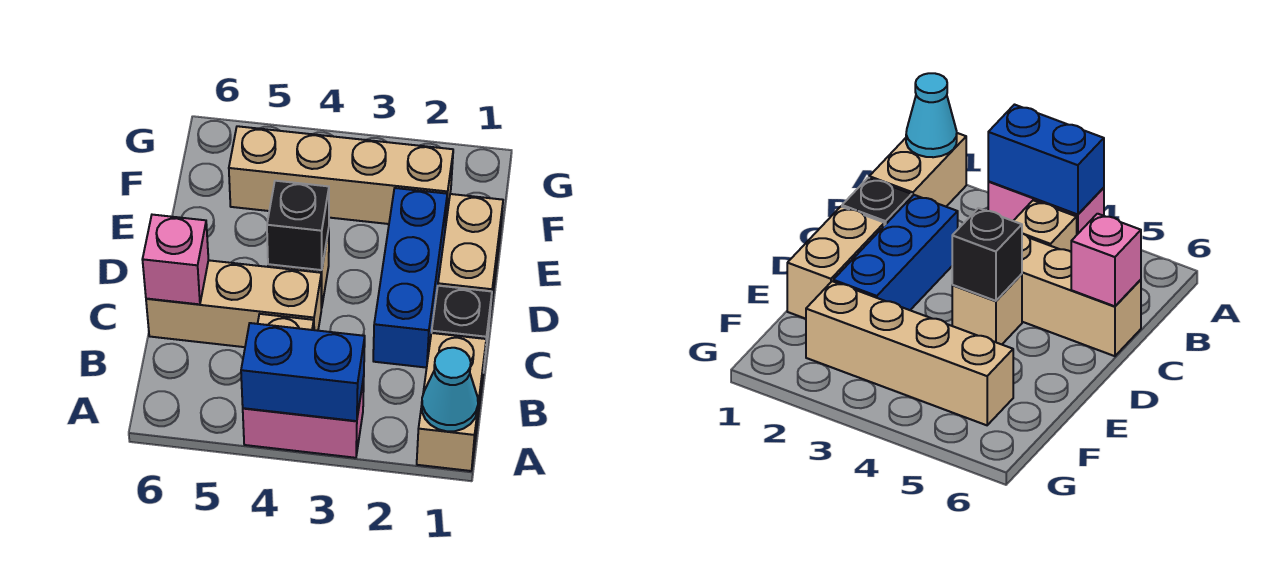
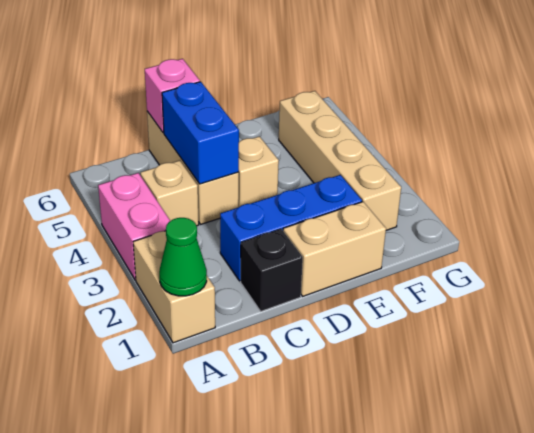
tan brick A1:B1 level 1 -> tan brick A1:A2 level 1
cyan cone A1 level 2 -> green cone A1 level 2
blue brick A3:A4 level 2 -> blue brick C4:C5 level 2
black brick D4 level 2 -> none

